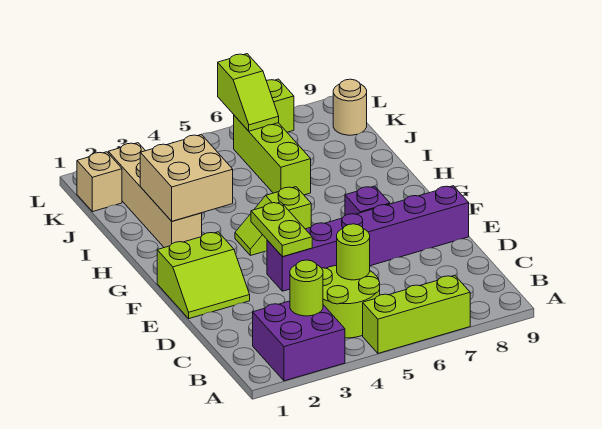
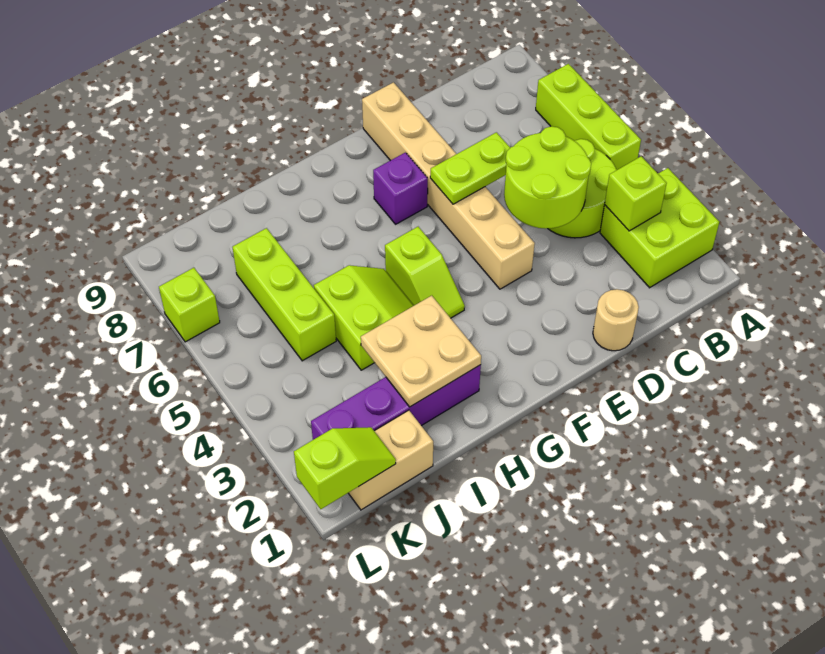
purple brick A2:B3 level 1 -> lime brick A2:B3 level 1
lime round brick B3 level 2 -> lime brick B3 level 2
lime round brick C5 level 2 -> lime round brick C4:D5 level 2
lime slope E1:F2 level 1 top F -> lime slope H4:I5 level 1 top I
purple brick E4:E9 level 1 -> tan brick E4:E9 level 1
lime plate E4:F4 level 2 -> lime plate D6:E6 level 2
tan brick H2:K2 level 1 -> purple brick H2:K2 level 1
tan brick H2:I3 level 2 -> tan plate H2:I3 level 2
lime brick I6:K6 level 1 -> lime brick J5:J7 level 1
tan brick K1 level 1 -> tan brick J1:K1 level 1
lime slope K6:L6 level 2 top L -> lime slope K1:L1 level 2 top L
tan round brick K9 level 1 -> tan round brick D1 level 1

